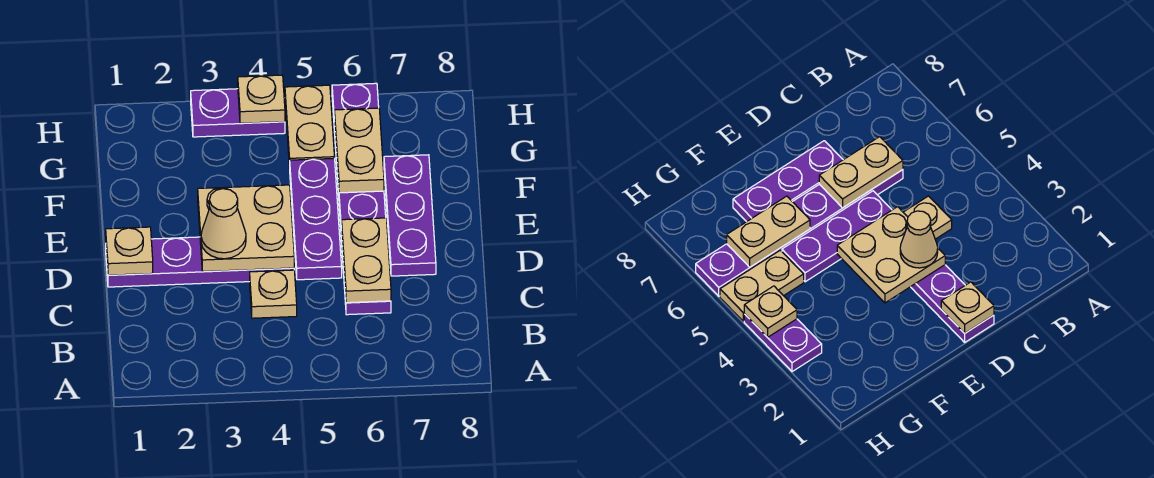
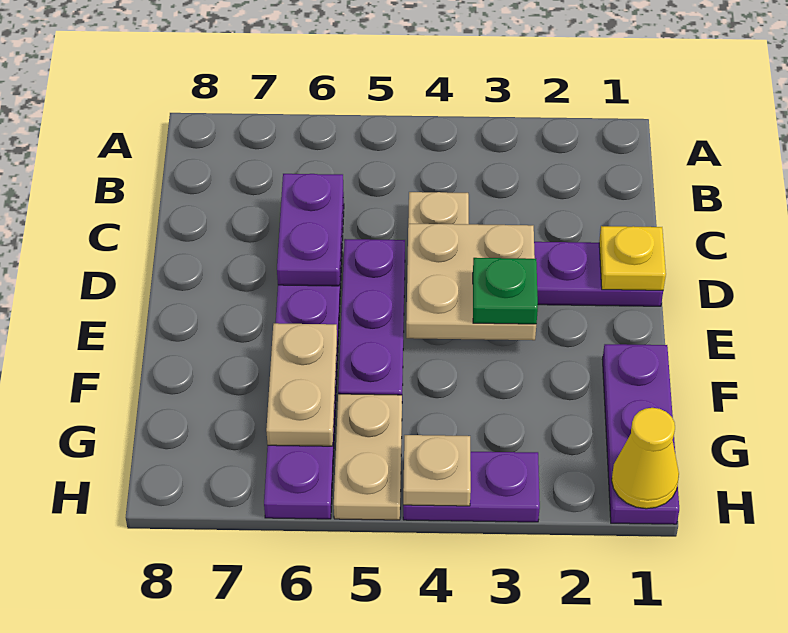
tan plate C6:D6 level 2 -> purple plate C6:D6 level 2
tan plate D1 level 2 -> yellow plate D1 level 2
tan cone D3 level 3 -> none
purple plate D7:F7 level 1 -> purple plate F1:H1 level 1
none -> green plate E3 level 3
none -> yellow cone H1 level 2

